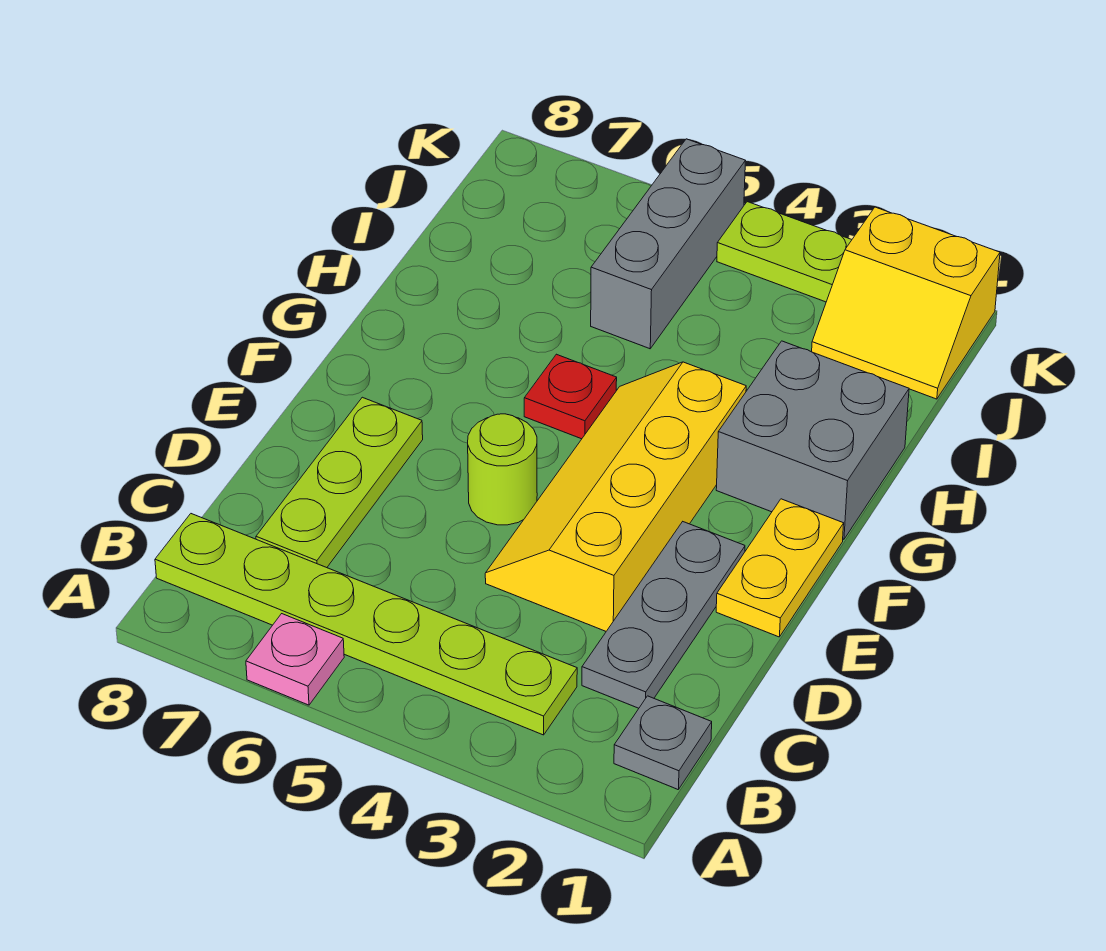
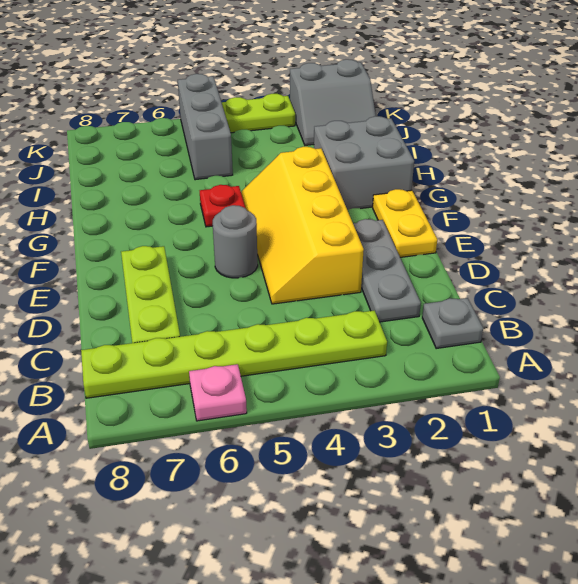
lime round brick E5 level 1 -> grey round brick E5 level 1
yellow slope J1:K2 level 1 top K -> grey slope J1:K2 level 1 top K

